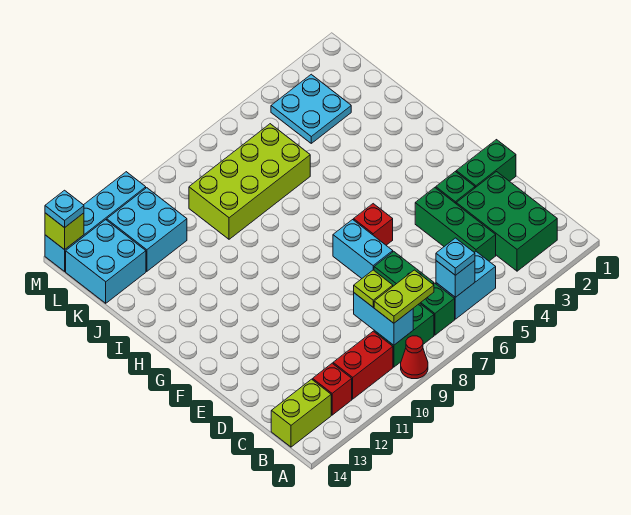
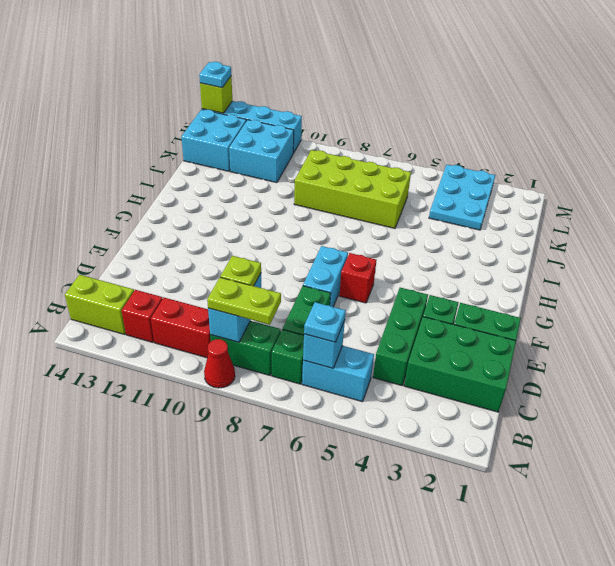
green brick B2:D3 level 1 -> green brick C1:D3 level 1
cyan plate K3:L4 level 1 -> cyan plate K3:M4 level 1

